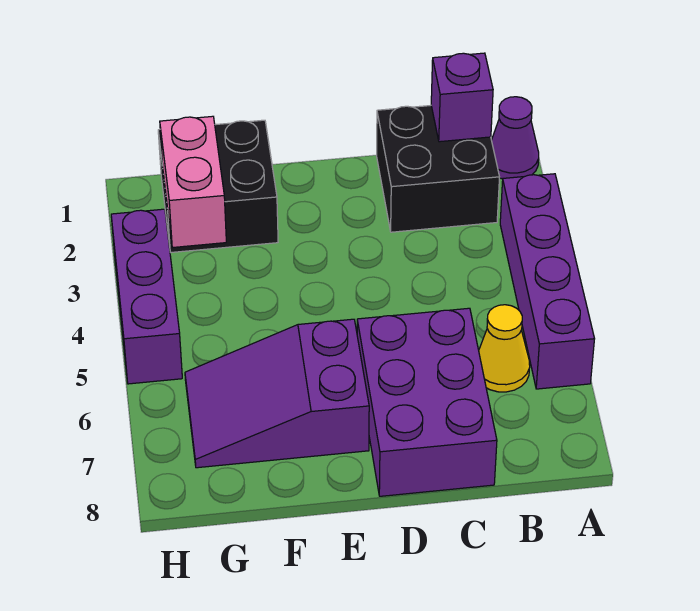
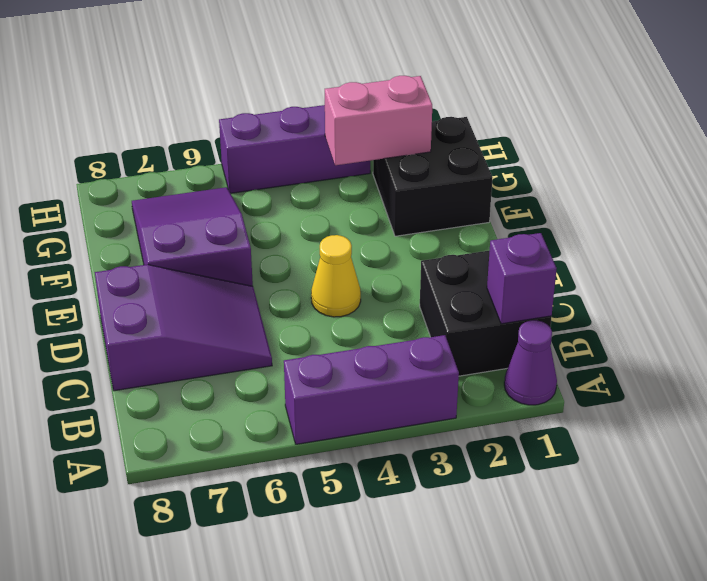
purple brick A3:A6 level 1 -> purple brick A3:A5 level 1
yellow cone B6 level 1 -> yellow cone D4 level 1
purple brick C6:D8 level 1 -> purple slope C6:D8 level 1 top 8

